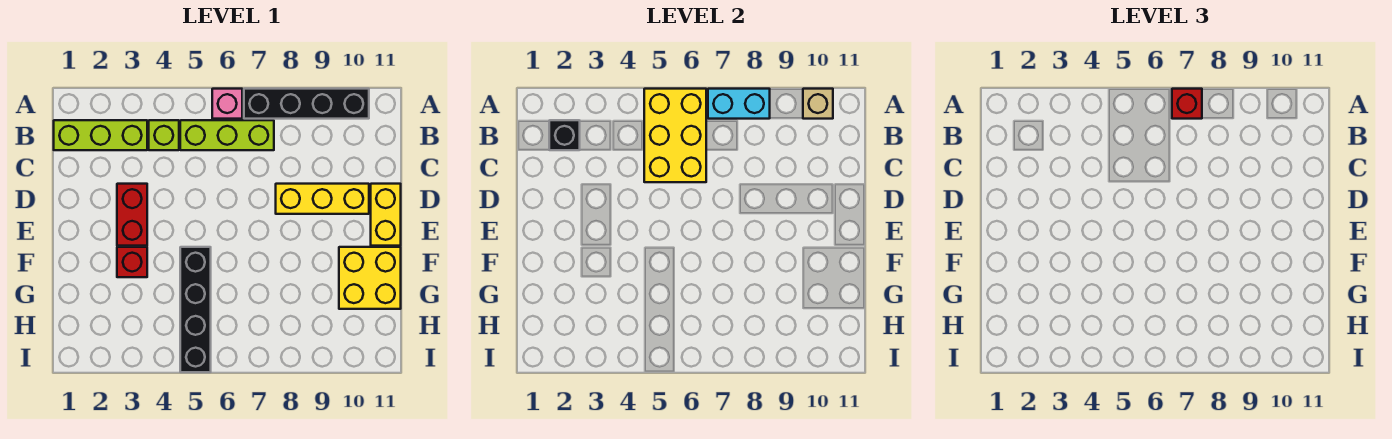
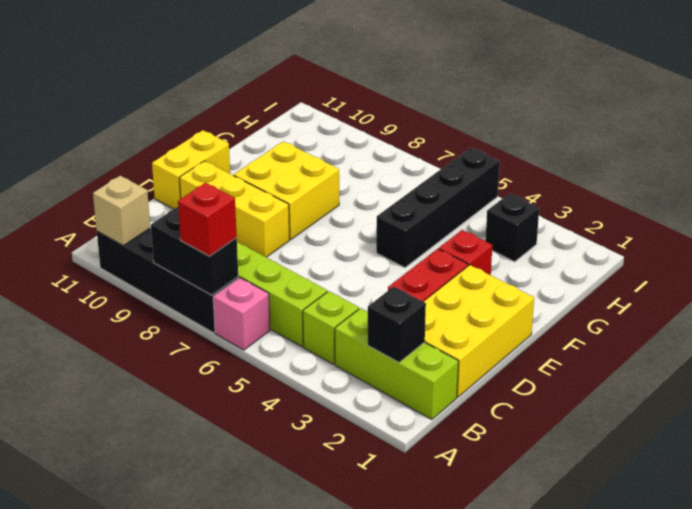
yellow brick A5:C6 level 2 -> yellow brick C1:E2 level 1
cyan brick A7:A8 level 2 -> black brick A7:A8 level 2
yellow brick F10:G11 level 1 -> yellow brick E8:F9 level 1
none -> black brick H3 level 1

